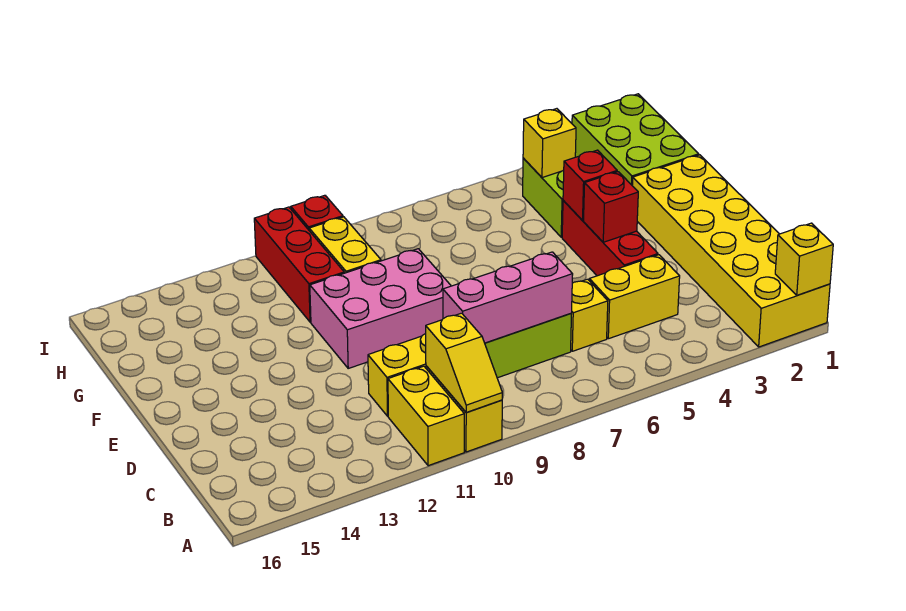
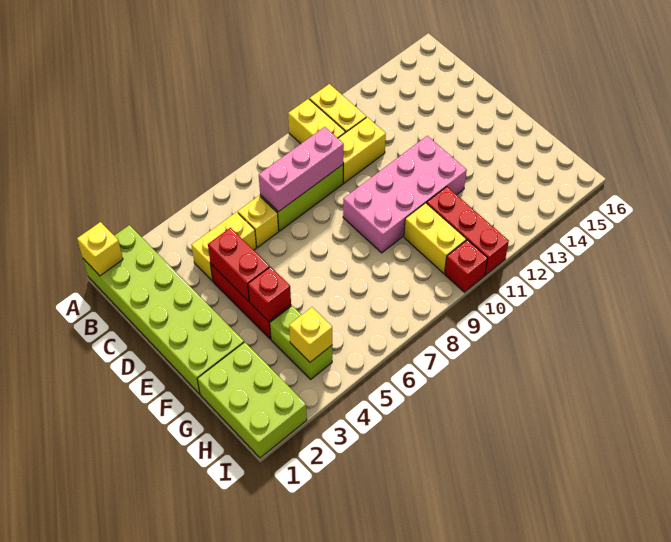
yellow brick A1:F2 level 1 -> lime brick A1:F2 level 1
yellow slope A10:B10 level 2 top B -> none
red brick E4 level 2 -> red brick D4:E4 level 2
pink brick E9:F11 level 1 -> pink brick E9:F12 level 1

